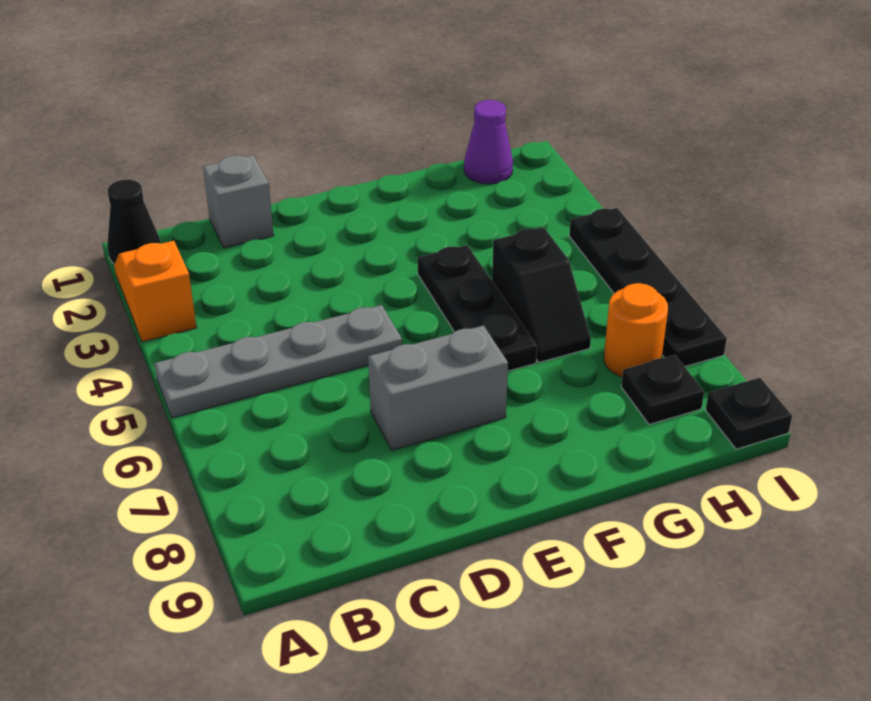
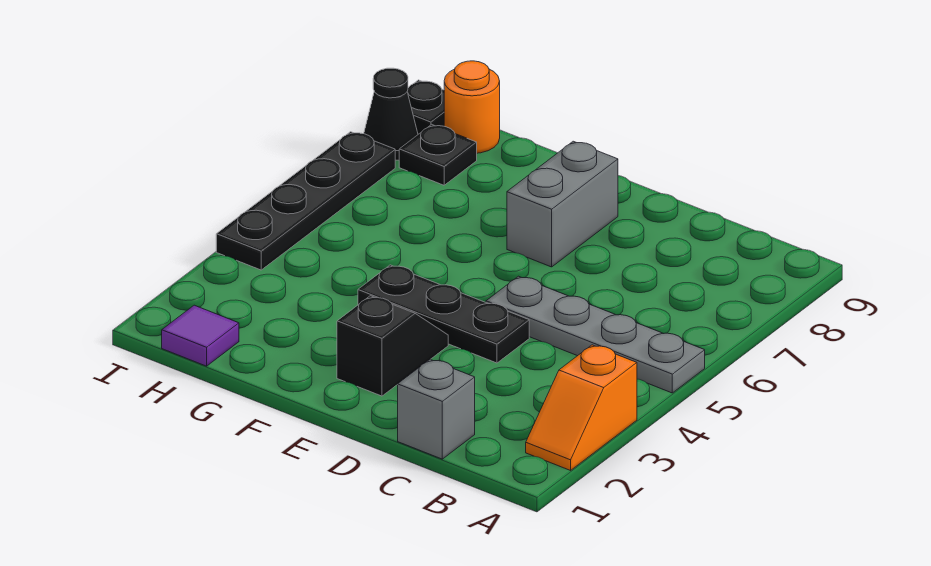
black cone A1 level 1 -> black cone I8 level 1
grey brick D7:E7 level 1 -> grey brick E7:E8 level 1
black plate F4:F6 level 1 -> black plate D4:F4 level 1
black slope G5:G6 level 1 top 5 -> black slope E2:E3 level 1 top 2
purple cone H1 level 1 -> purple tile H1 level 1
orange round brick H7 level 1 -> orange round brick H9 level 1

